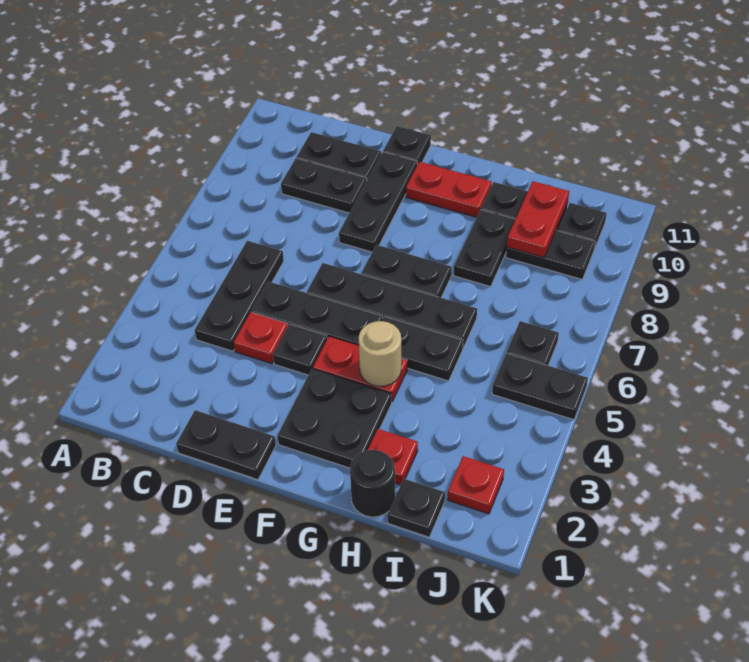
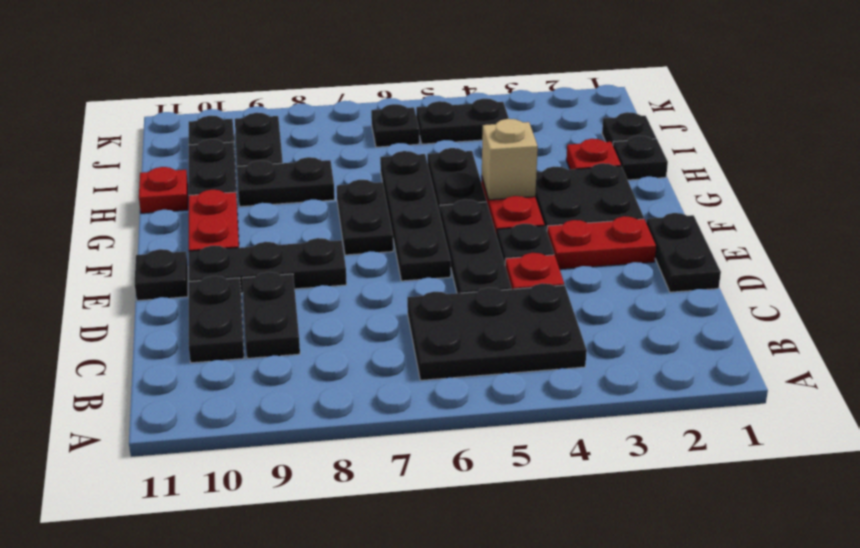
black plate C4:C6 level 1 -> black plate B4:C6 level 1
tan round brick G4 level 2 -> tan brick G4 level 2
black round brick H1 level 1 -> black plate H1 level 1
red plate I9:I10 level 2 -> red plate E2:E3 level 1
red plate J2 level 1 -> red plate H11 level 1
black plate J5:K5 level 1 -> black plate J4:J5 level 1

